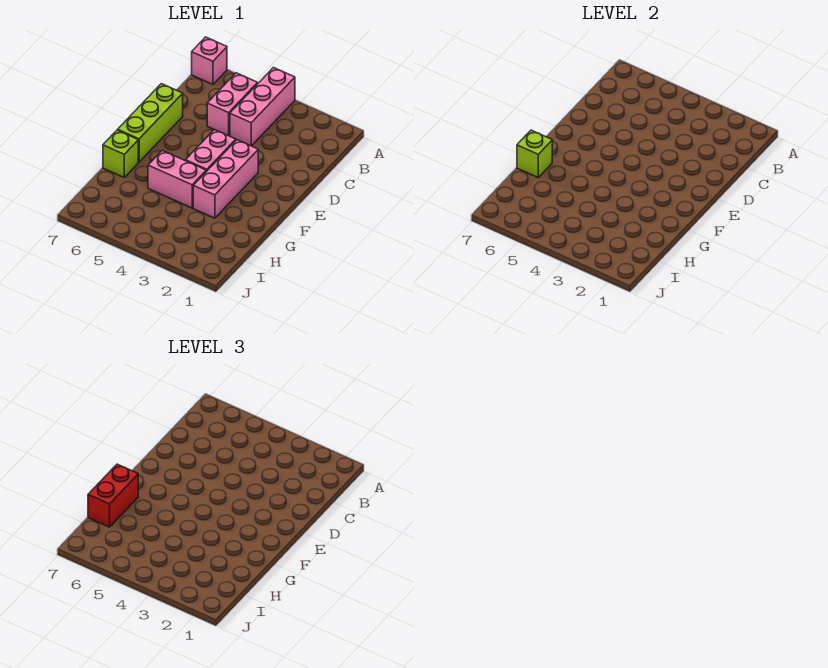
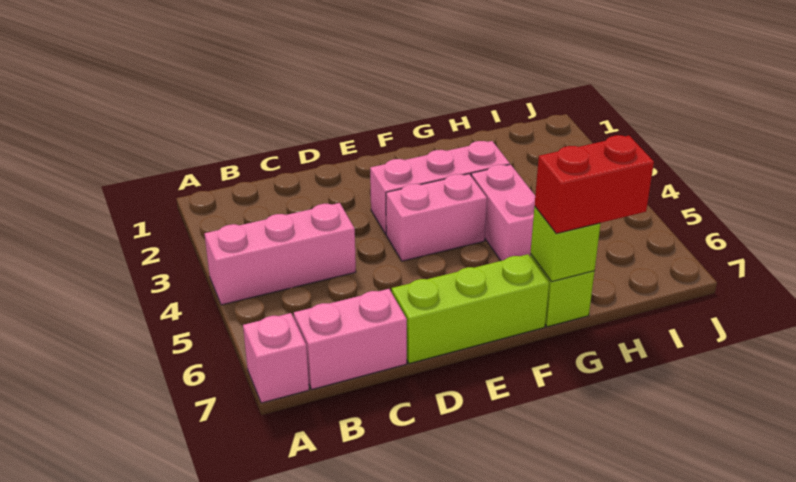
pink brick B5:C5 level 1 -> pink brick B7:C7 level 1

